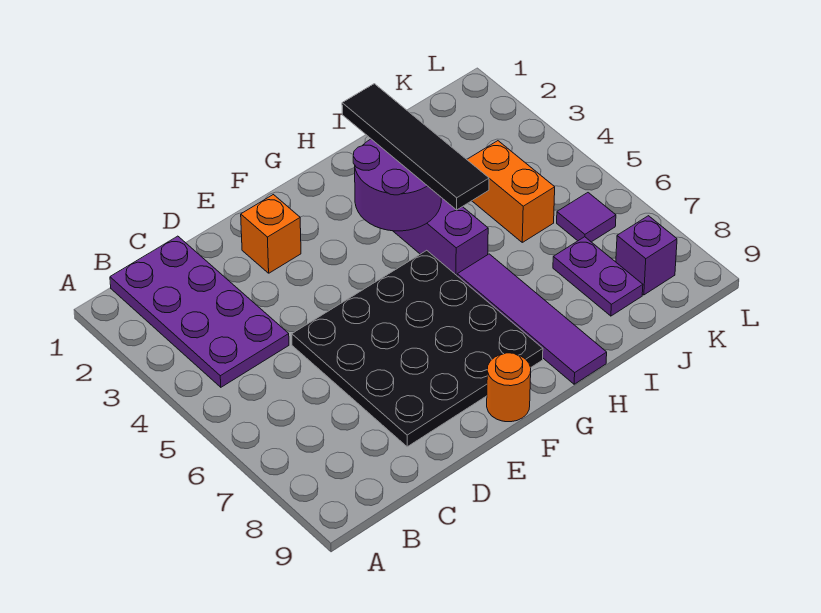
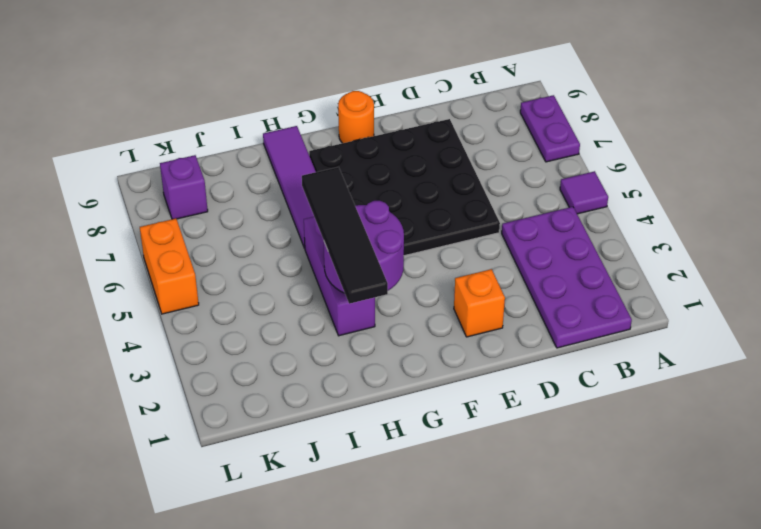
orange brick J4:J5 level 1 -> orange brick L5:L6 level 1
purple plate J7:J8 level 1 -> purple plate A7:A8 level 1
purple tile K6 level 1 -> purple tile A5 level 1

